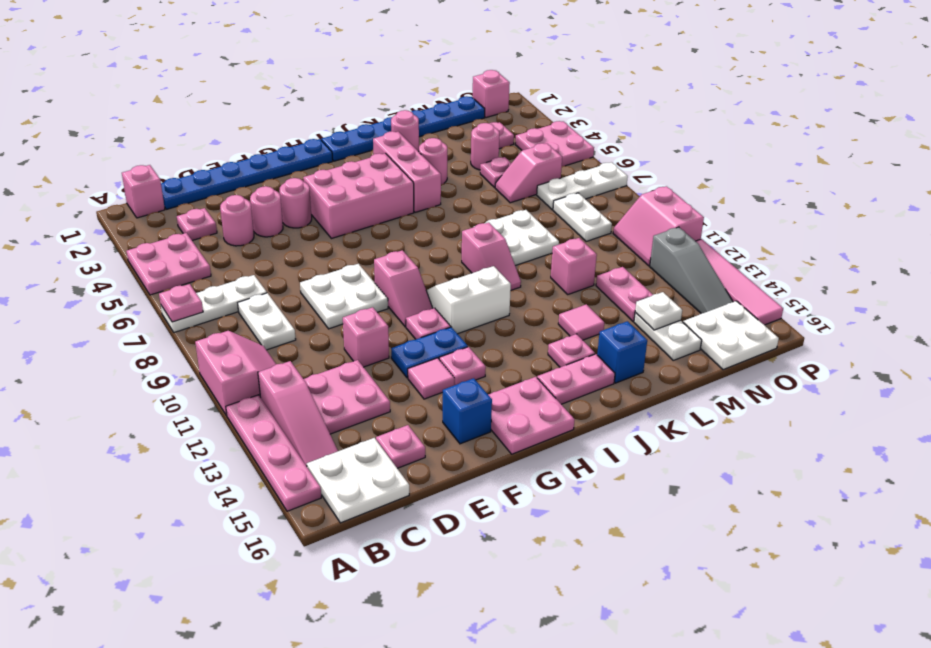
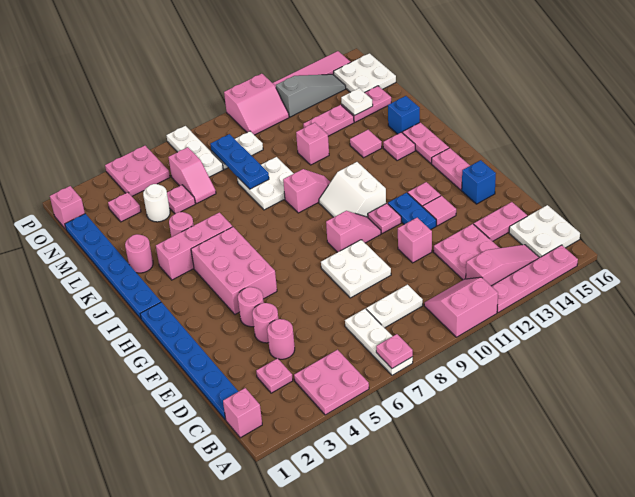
pink plate D15 level 1 -> pink plate D14:D15 level 1
pink plate G15:H16 level 1 -> pink plate G15:H15 level 1
none -> blue plate L8:N8 level 2
pink round brick M4 level 1 -> white round brick M4 level 1
white plate M14:M15 level 1 -> pink plate M14:M15 level 1

